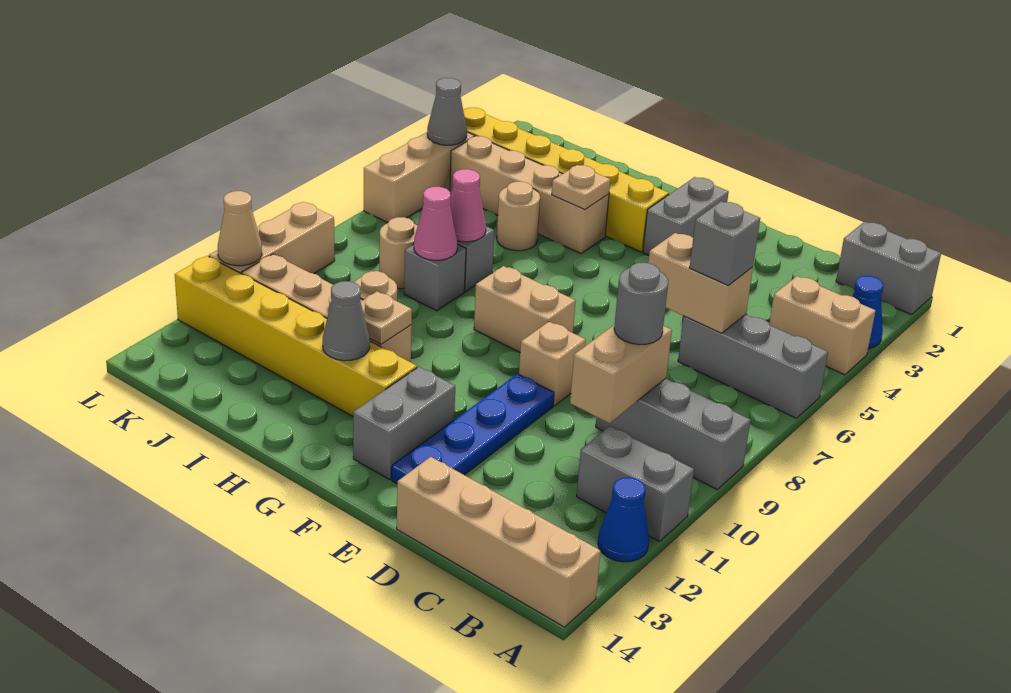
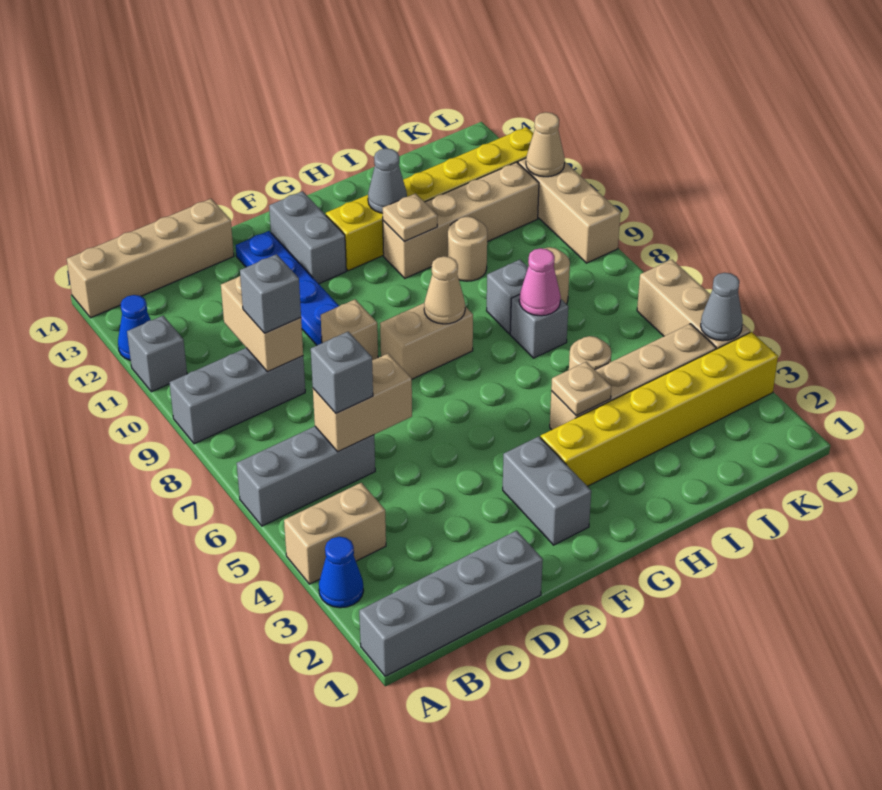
grey brick A1:B1 level 1 -> grey brick A1:D1 level 1
grey brick A11:B11 level 1 -> grey brick A11 level 1
grey round brick C9 level 3 -> grey brick C9 level 3
none -> tan cone G8 level 2
pink cone I8 level 2 -> none

